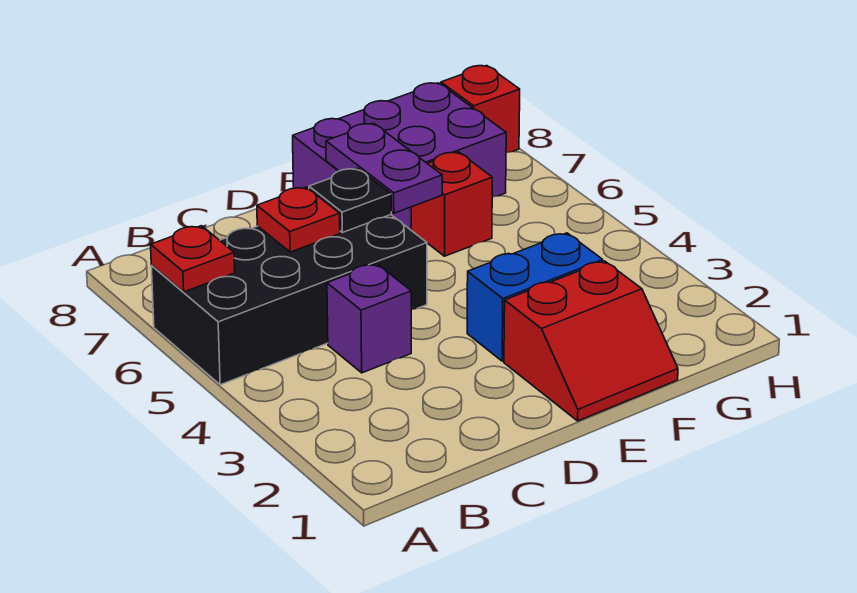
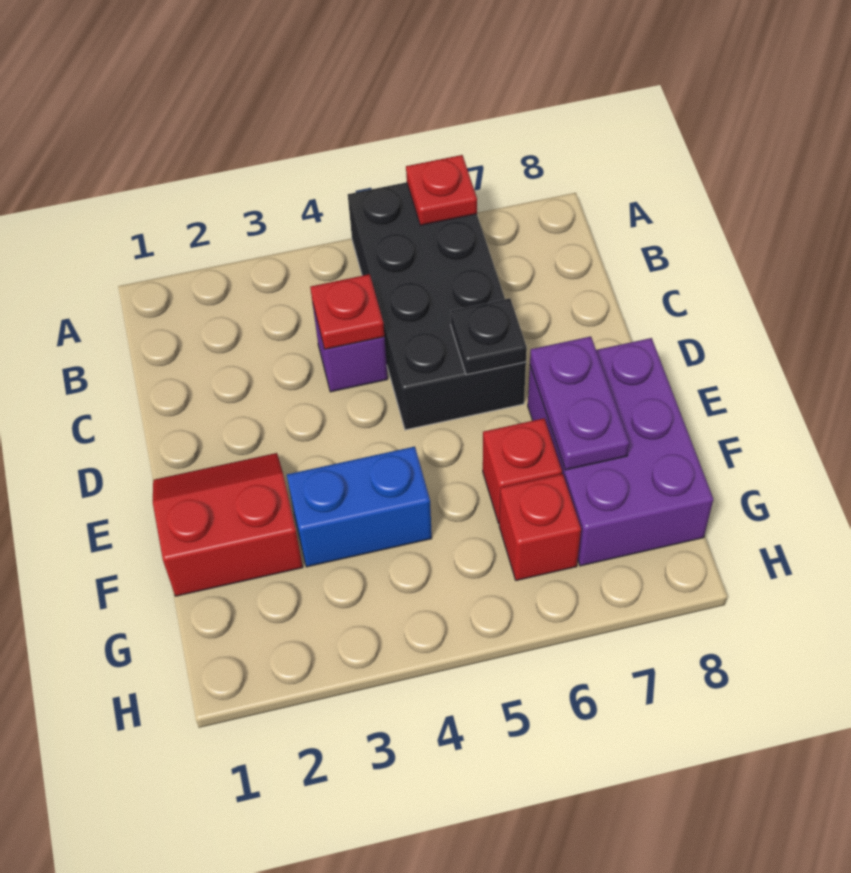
red plate C6 level 2 -> red plate C4 level 2
red slope E1:F2 level 1 top 2 -> red slope E1:F2 level 1 top F
blue brick E3:F3 level 1 -> blue brick F3:F4 level 1
purple plate E6:E7 level 2 -> purple plate E7:F7 level 2
red brick H8 level 1 -> red brick G6 level 1

